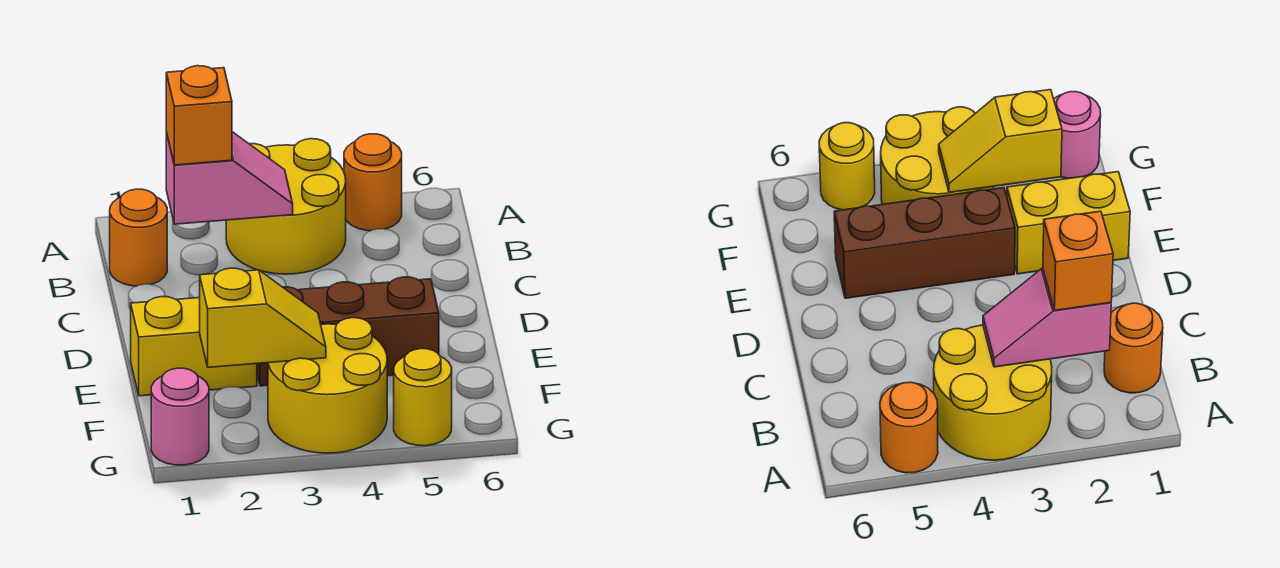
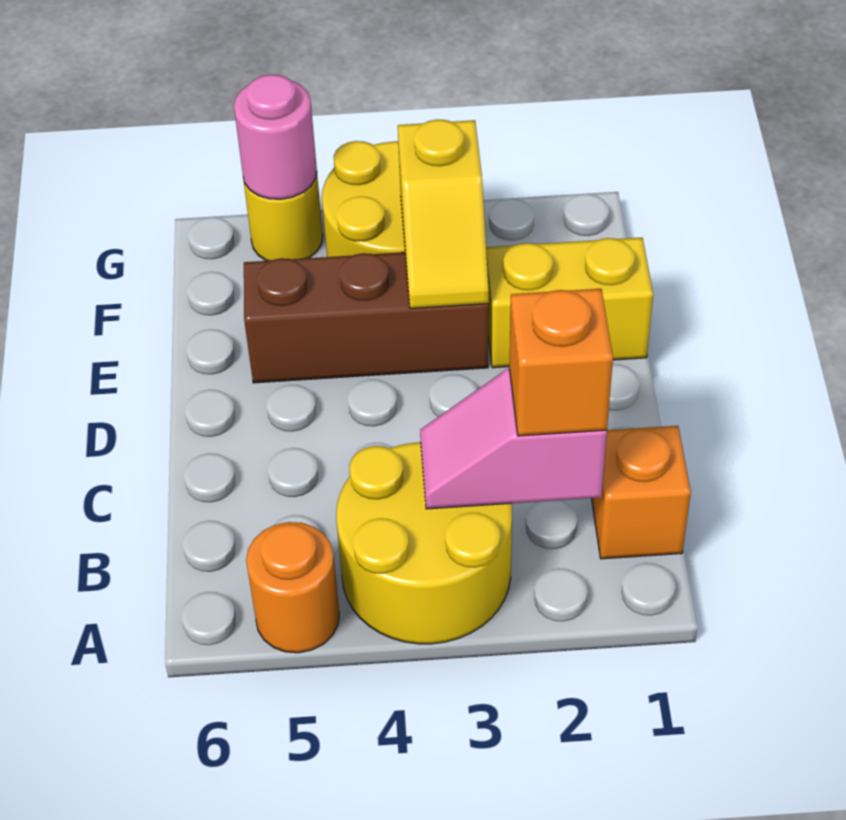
orange round brick B1 level 1 -> orange brick B1 level 1
yellow slope F2:F3 level 2 top 2 -> yellow slope E3:F3 level 2 top F
pink round brick G1 level 1 -> pink round brick G5 level 2

